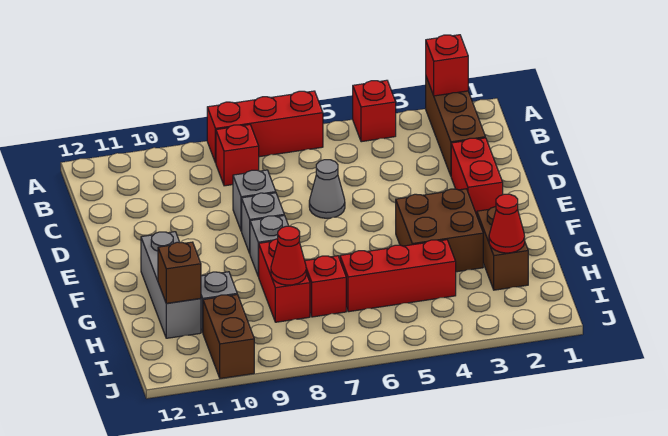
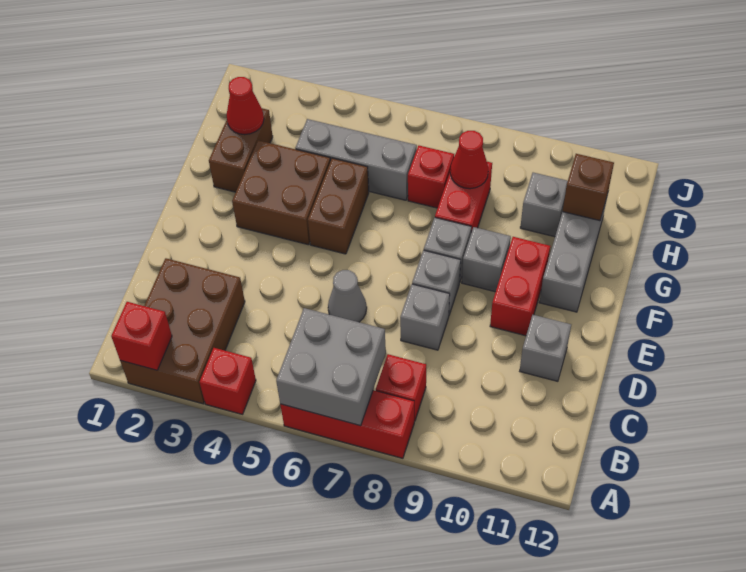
brown brick A2:C2 level 1 -> brown brick A2:C3 level 1
none -> grey brick A6:B7 level 2
red brick D2:E2 level 1 -> red brick E10:F10 level 1
none -> grey brick D11 level 1
none -> grey brick F9 level 1
red brick H4:H6 level 1 -> grey brick H4:H6 level 1
brown brick I10:J10 level 1 -> brown brick F5:G5 level 1

